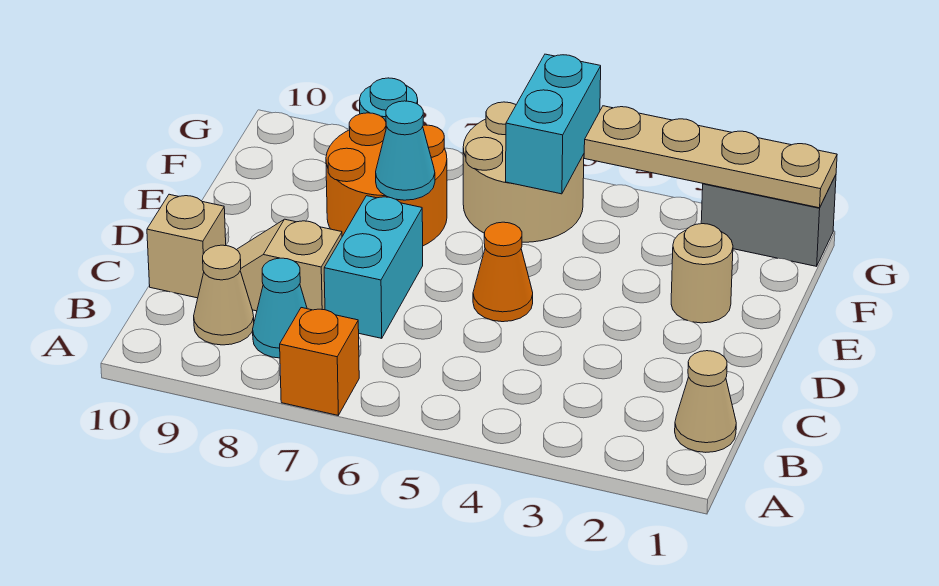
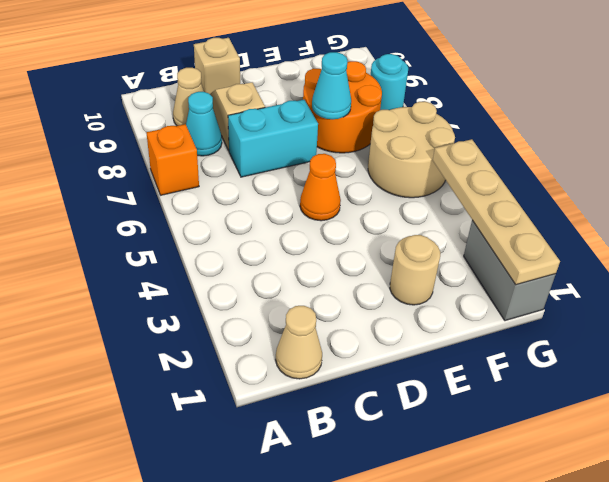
cyan brick F5:G5 level 2 -> none

